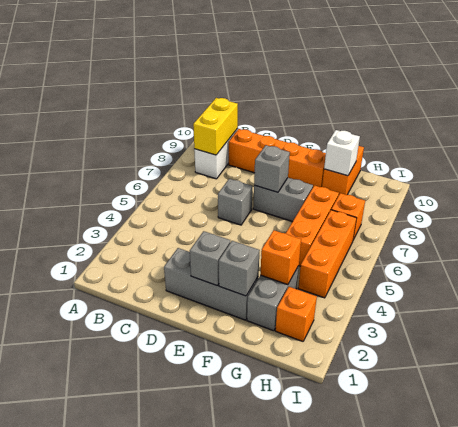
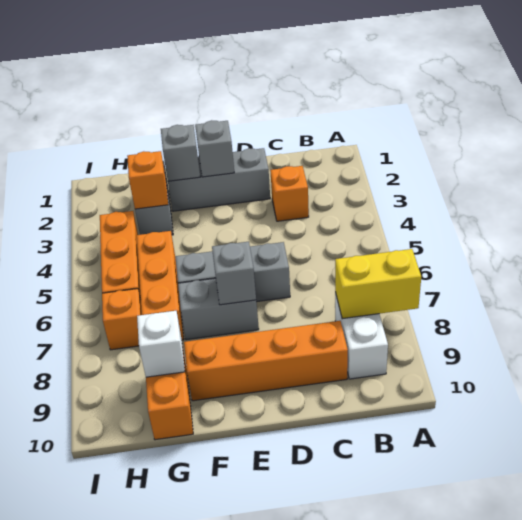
yellow brick B8:B9 level 2 -> yellow brick A8:B8 level 2
grey brick D6 level 1 -> grey brick D6:F6 level 1
orange brick H2 level 1 -> orange brick C3 level 1

